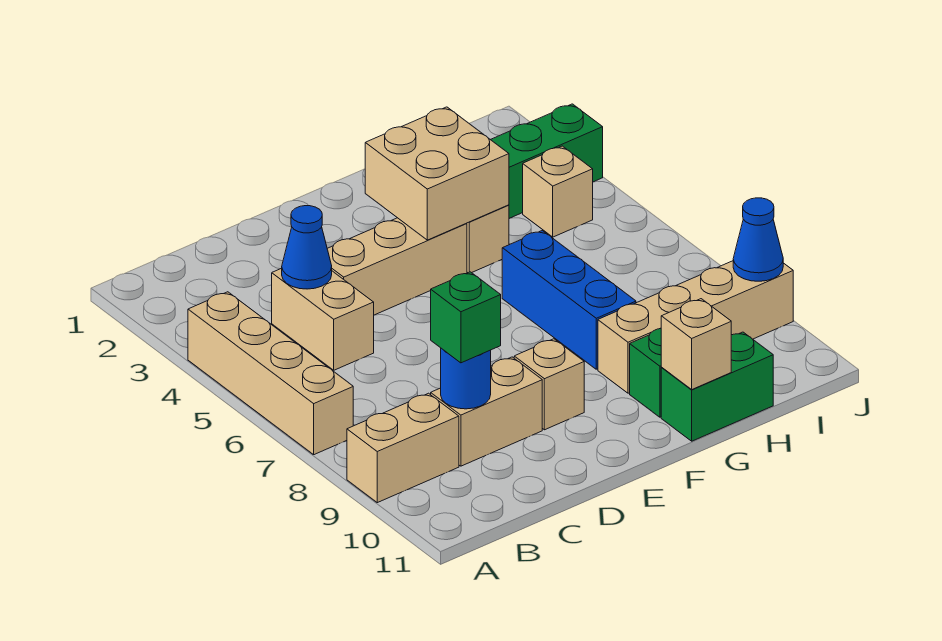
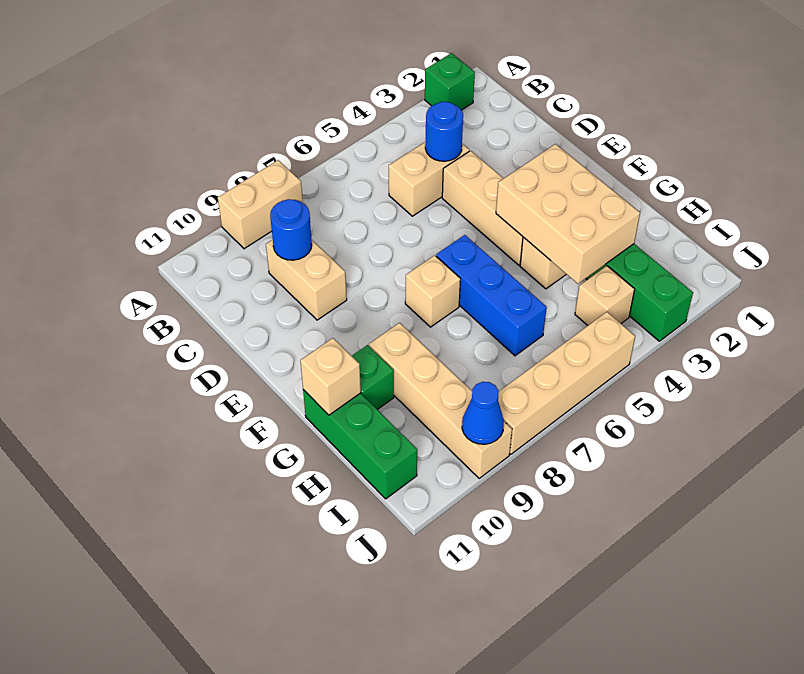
tan brick A4:A7 level 1 -> tan brick J5:J8 level 1
tan brick A9:B9 level 1 -> tan brick A8:A9 level 1
blue cone C4 level 2 -> blue round brick C4 level 2
green brick C9 level 3 -> green brick A2 level 1
tan brick E9 level 1 -> tan brick F7 level 1
tan brick F3:G4 level 2 -> tan brick F3:H4 level 2
blue brick G6:G8 level 1 -> blue brick F6:H6 level 1
green brick G11:H11 level 1 -> green brick G11:I11 level 1

